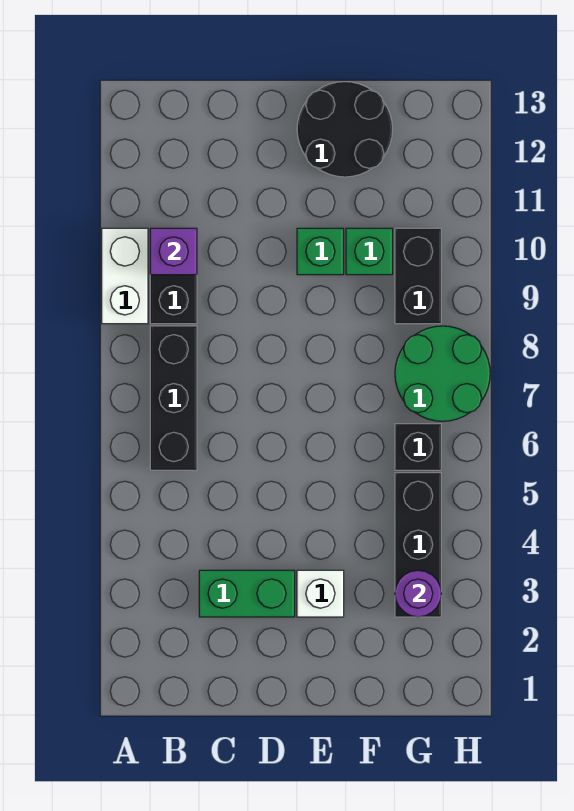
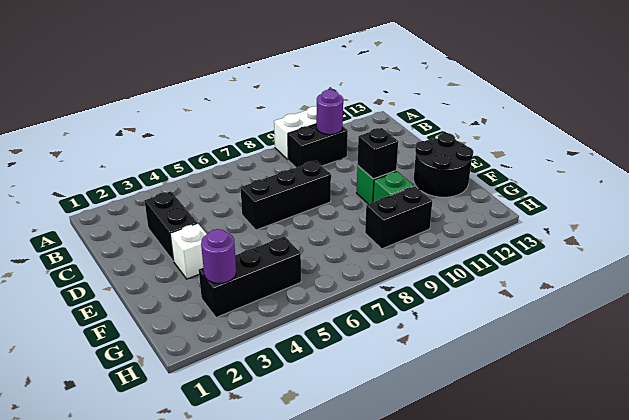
black brick B6:B8 level 1 -> black brick D6:D8 level 1
purple brick B10 level 2 -> purple round brick B10 level 2
green brick C3:D3 level 1 -> black brick C3:D3 level 1
black brick G6 level 1 -> black brick E10 level 2
green round brick G7:H8 level 1 -> none

